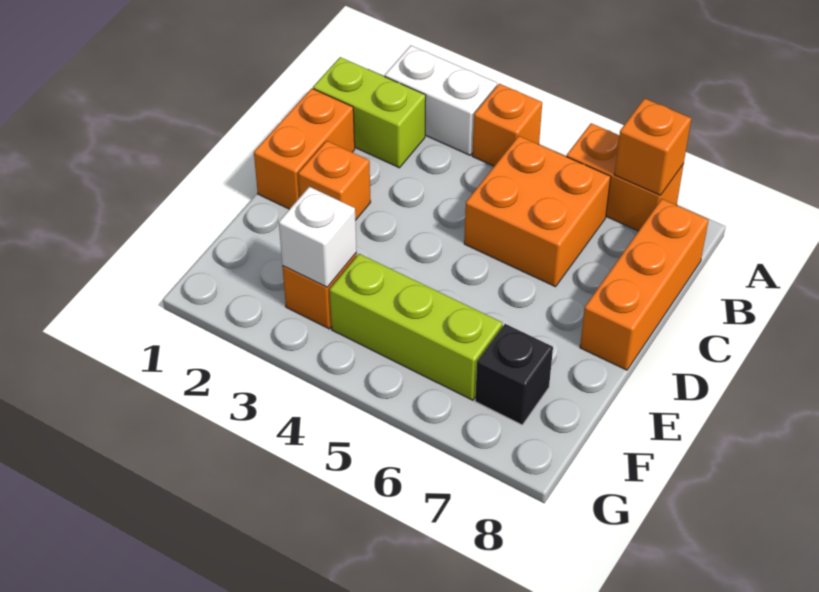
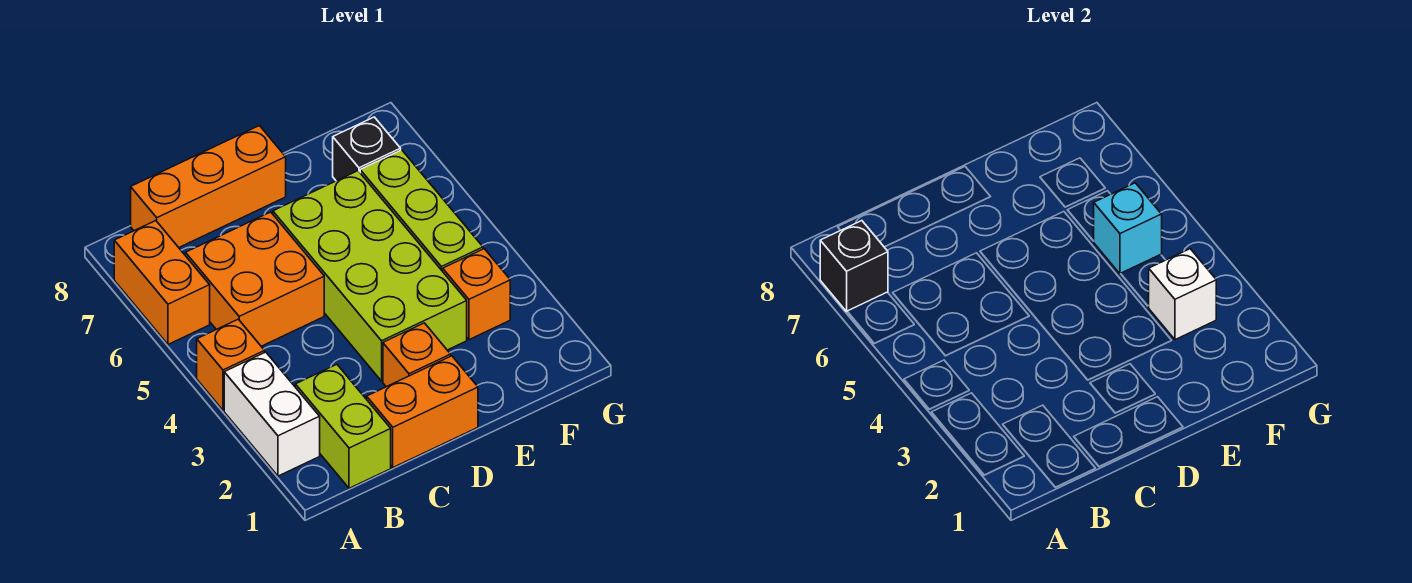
orange brick A7 level 2 -> black brick A7 level 2
none -> lime brick D3:E6 level 1
none -> cyan brick F5 level 2

